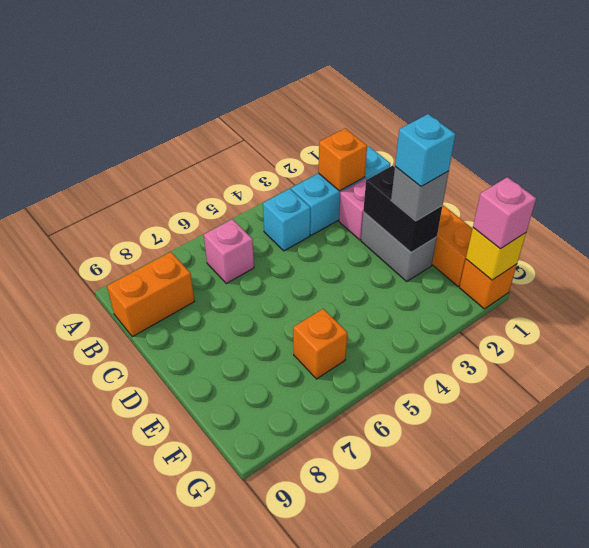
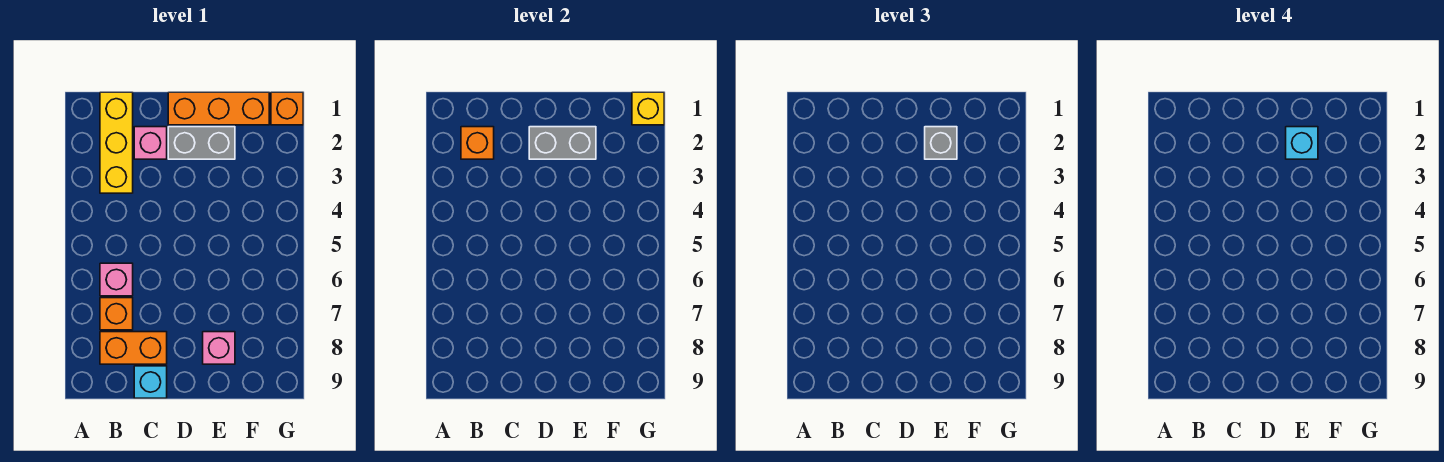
cyan brick B1:B3 level 1 -> yellow brick B1:B3 level 1
cyan brick B4 level 1 -> cyan brick C9 level 1
orange brick B8:B9 level 1 -> orange brick B8:C8 level 1
black brick D2:E2 level 2 -> grey brick D2:E2 level 2
orange brick F6 level 1 -> orange brick B7 level 1
pink brick G1 level 3 -> pink brick E8 level 1

